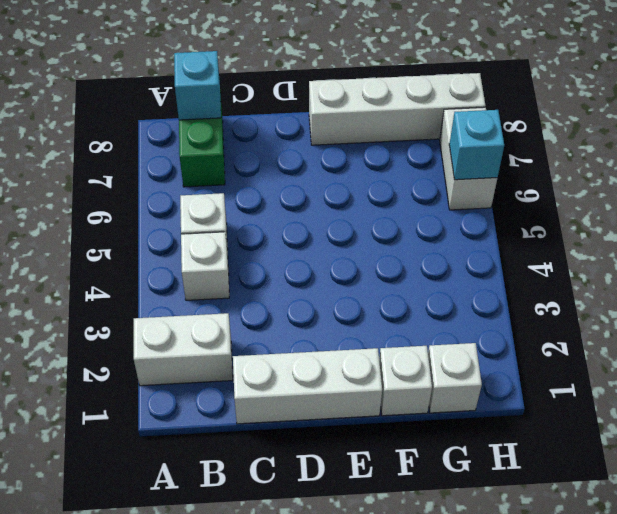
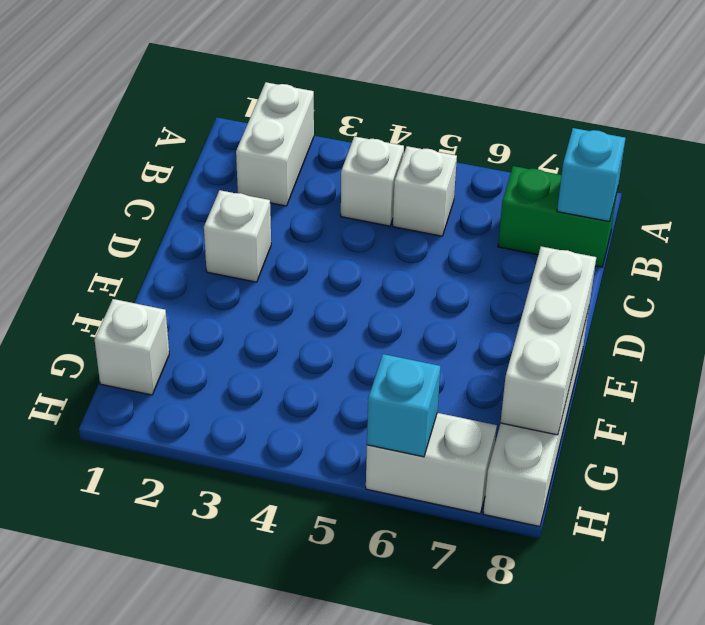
white brick C1:E1 level 1 -> white brick E8:G8 level 2
white brick F1 level 1 -> white brick D2 level 1

